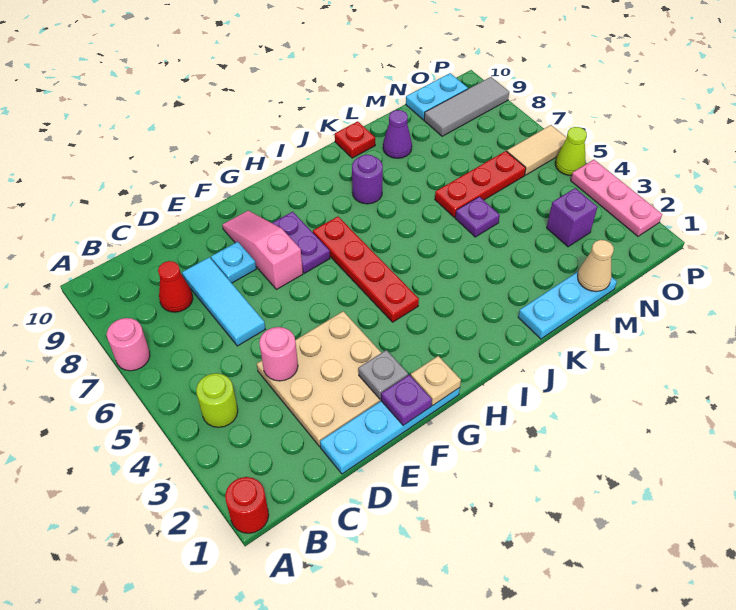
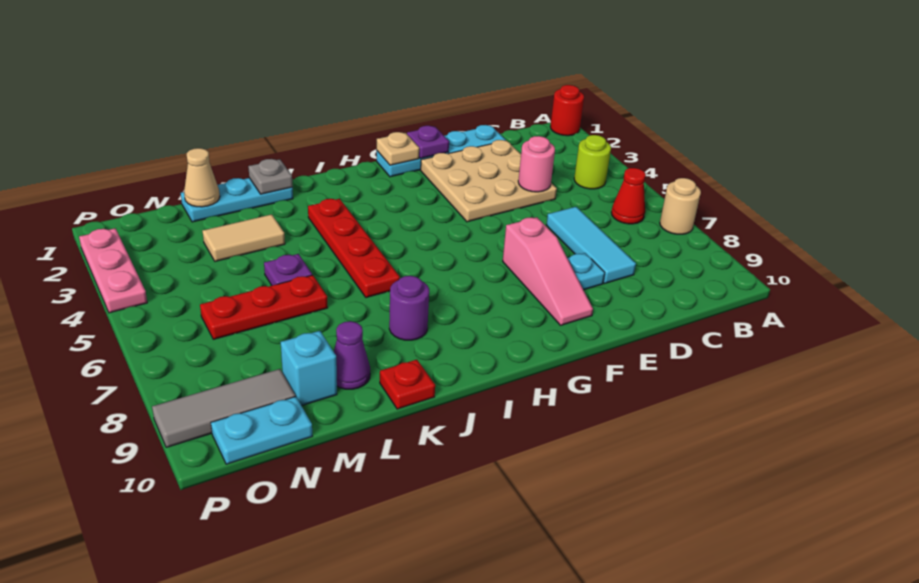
pink round brick A7 level 1 -> tan round brick A7 level 1
red cone C8 level 1 -> red cone B6 level 1
grey plate F2 level 2 -> grey plate K1 level 2
purple plate G7:G8 level 1 -> none
red plate H4:H7 level 1 -> red plate J3:J6 level 1
none -> cyan brick M9 level 1
purple brick N3 level 1 -> none
tan tile O6:P6 level 1 -> tan tile L3:M3 level 1
lime cone P5 level 1 -> none

